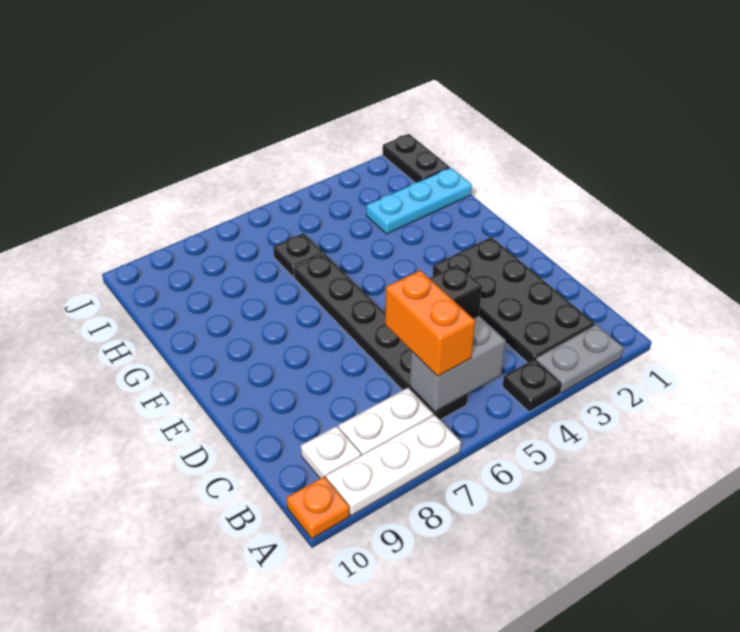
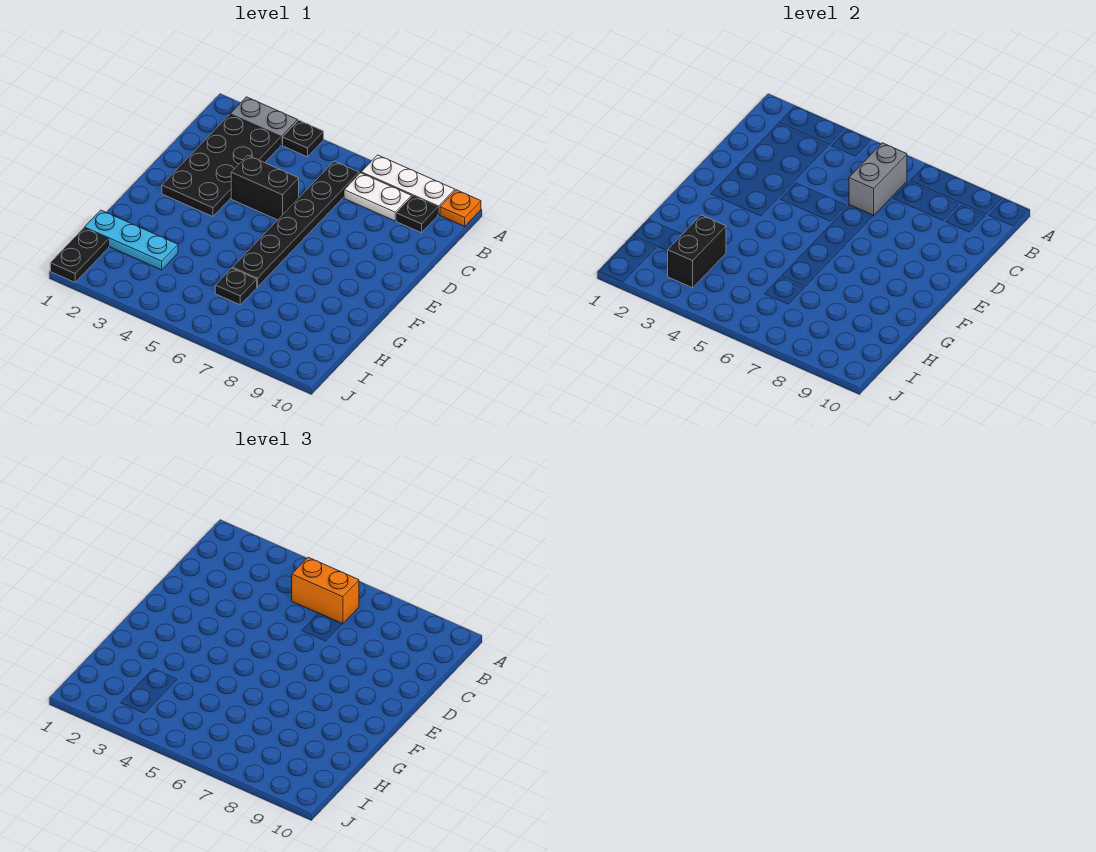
grey brick B5:B6 level 2 -> grey brick B6:C6 level 2
orange brick B6:C6 level 3 -> orange brick B5:B6 level 3
white plate B9 level 1 -> black plate B9 level 1
none -> black brick H3:I3 level 2

